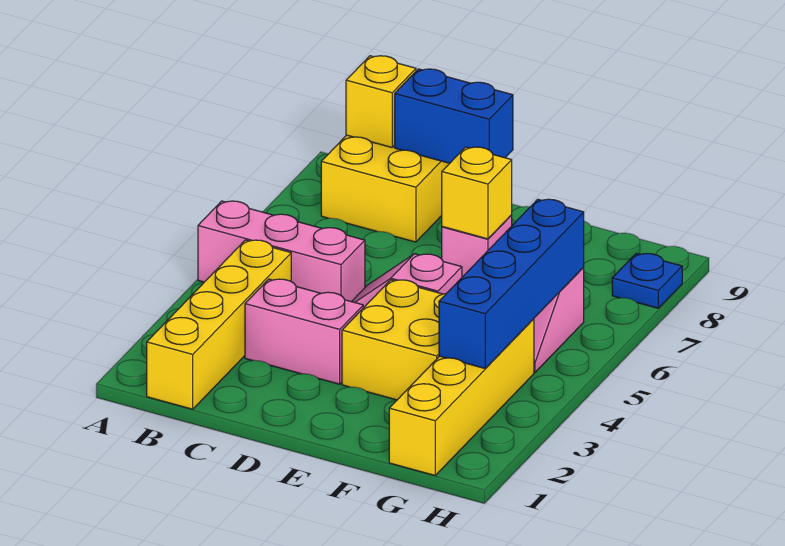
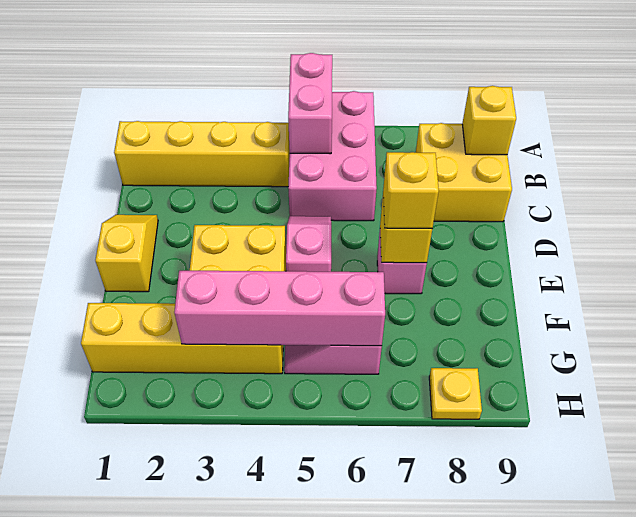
pink brick A5:C5 level 1 -> pink brick A5:C6 level 1
pink brick C3:D3 level 1 -> pink brick A5:B5 level 2
blue brick C9:D9 level 2 -> none
none -> yellow slope D1:E1 level 1 top E
none -> yellow brick E7 level 3
blue brick G3:G6 level 2 -> pink brick G3:G6 level 2
blue plate H8 level 1 -> yellow plate H8 level 1

